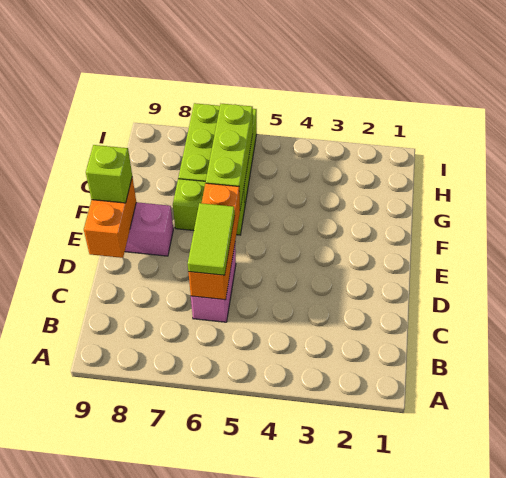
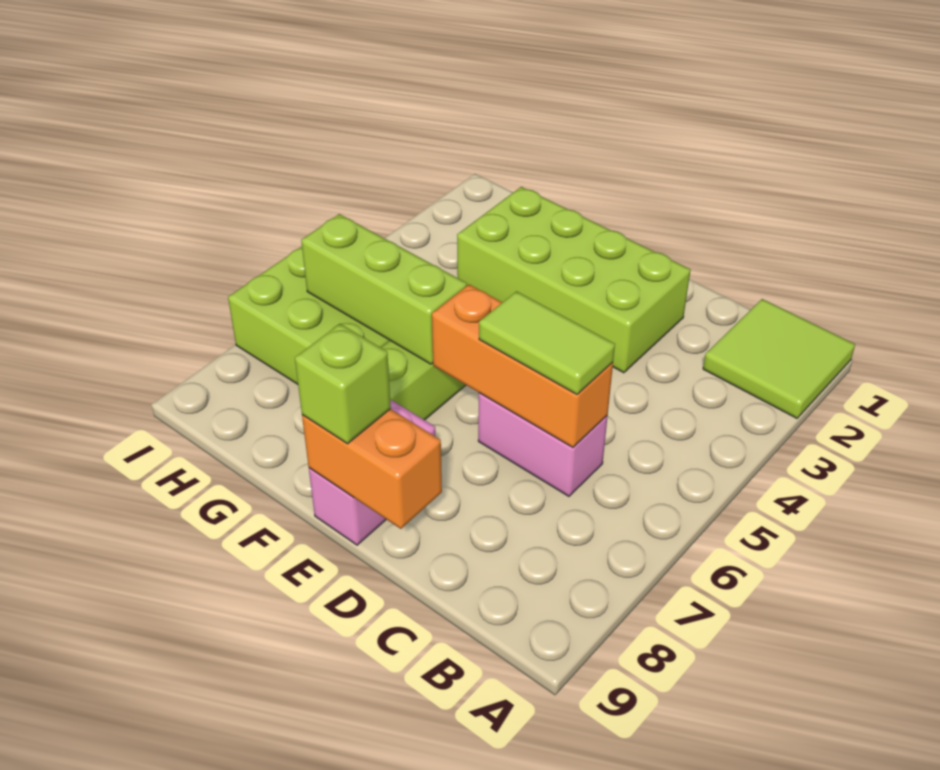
none -> lime tile A1:B2 level 1
none -> lime brick D2:G3 level 1

